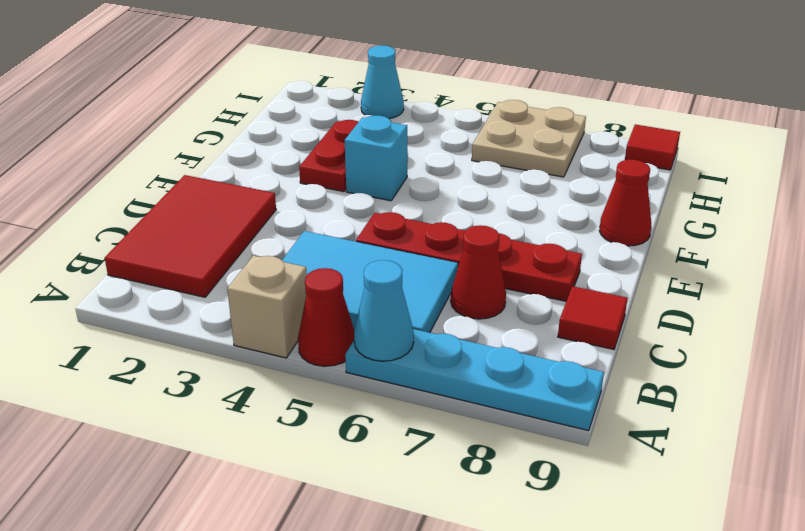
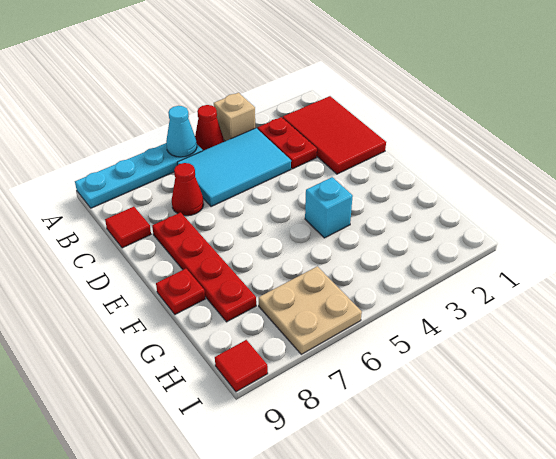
red plate D5:D8 level 1 -> red plate D8:G8 level 1
red plate F3:G3 level 1 -> red plate B3:C3 level 1
red cone F9 level 1 -> red plate F9 level 1
cyan cone I3 level 1 -> none

